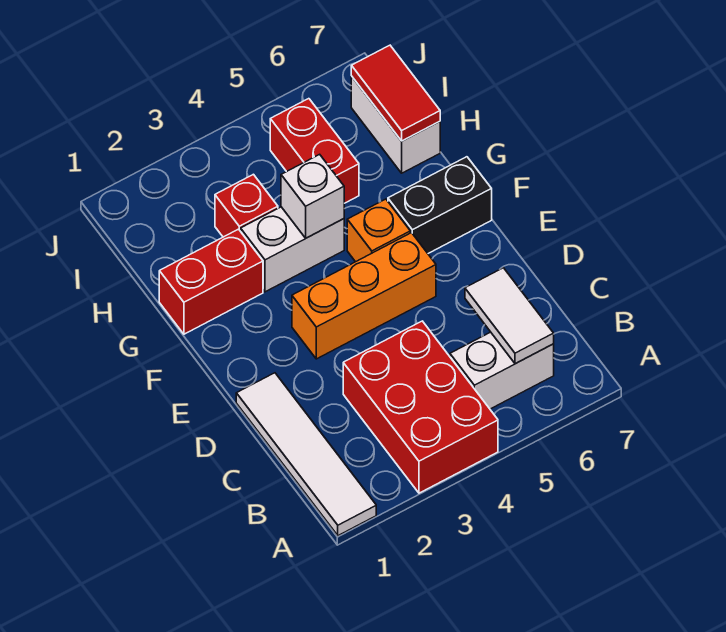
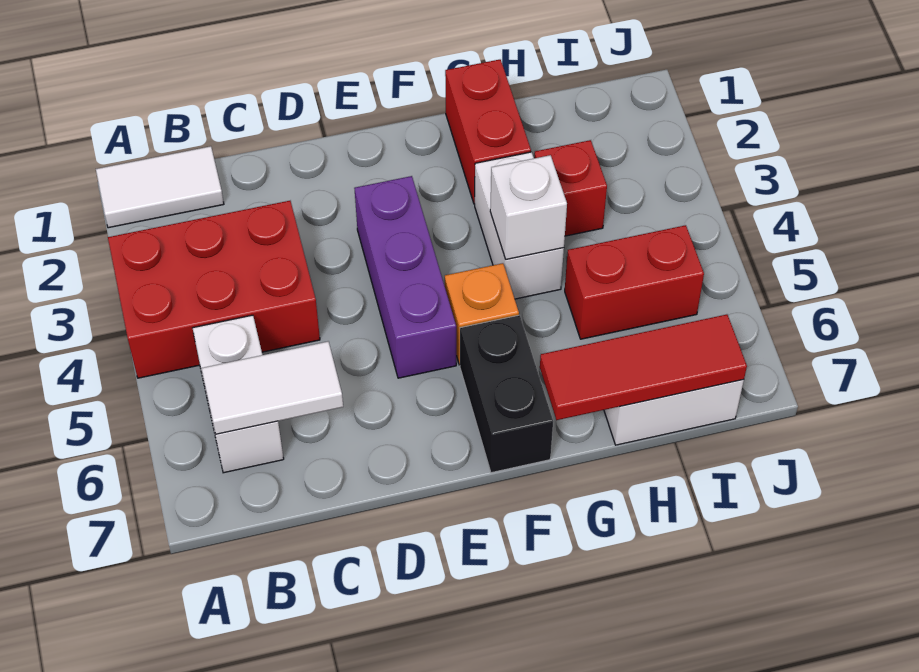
white tile A1:D1 level 1 -> white tile A1:B1 level 1
orange brick E3:E5 level 1 -> purple brick E3:E5 level 1
red tile H7:I7 level 2 -> red tile G7:I7 level 2

